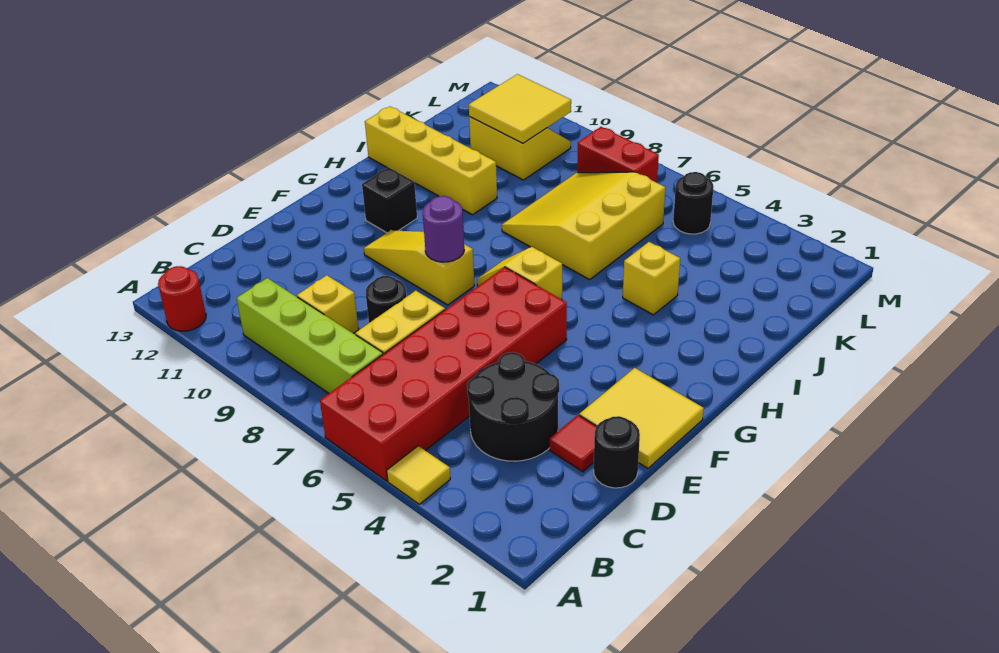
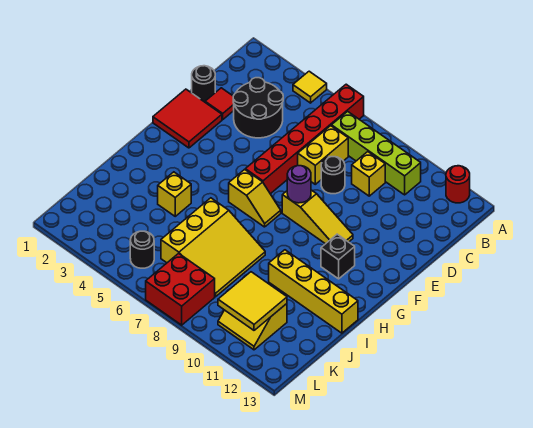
red brick A5:F6 level 1 -> red brick A6:F6 level 1
yellow tile E1:F2 level 1 -> red tile E1:F2 level 1
red brick L7:L8 level 1 -> red brick L7:M8 level 1

